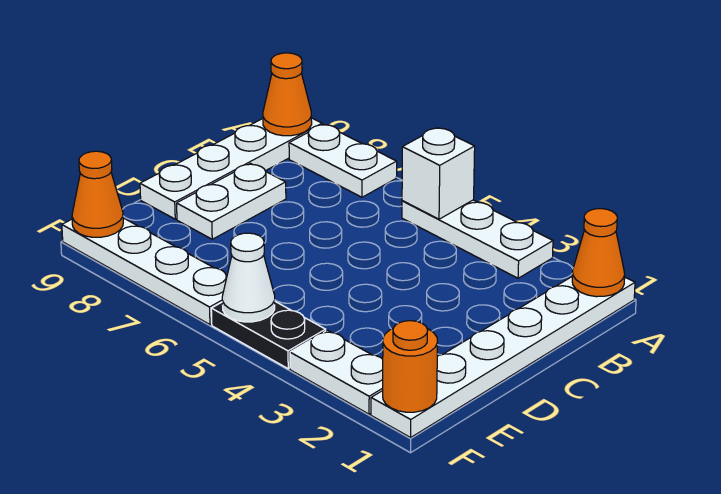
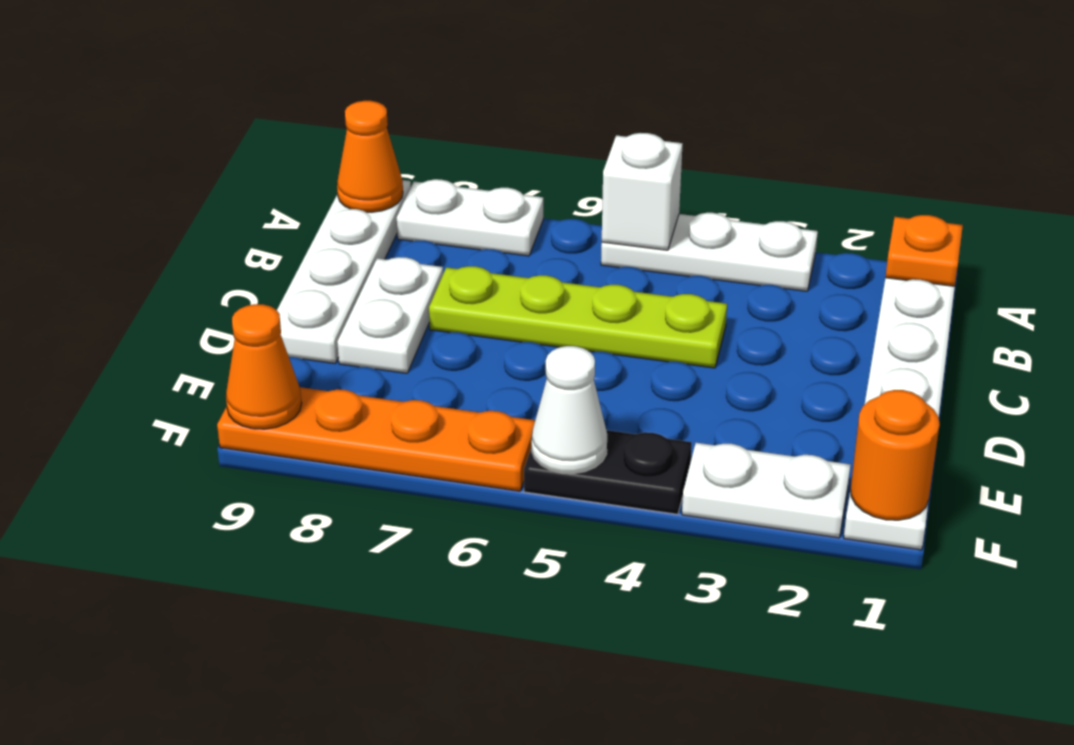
orange cone A1 level 2 -> orange plate A1 level 2
none -> lime plate C4:C7 level 1
white plate F6:F9 level 1 -> orange plate F6:F9 level 1

